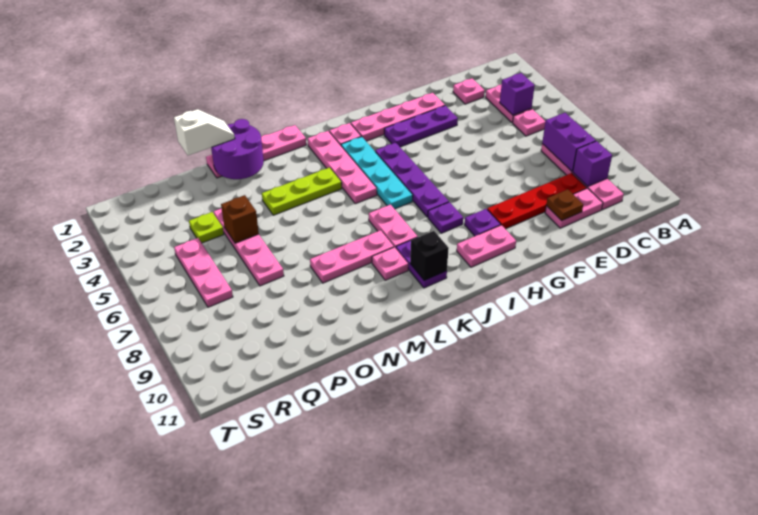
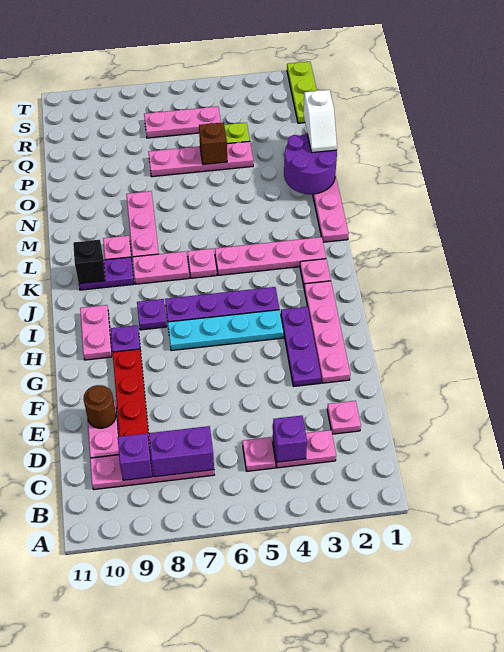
brown plate E10 level 2 -> brown round brick E10 level 2
cyan plate J3:J6 level 1 -> cyan plate H4:H7 level 1
none -> pink plate K6 level 1
lime plate L4:N4 level 1 -> lime plate R1:T1 level 1

